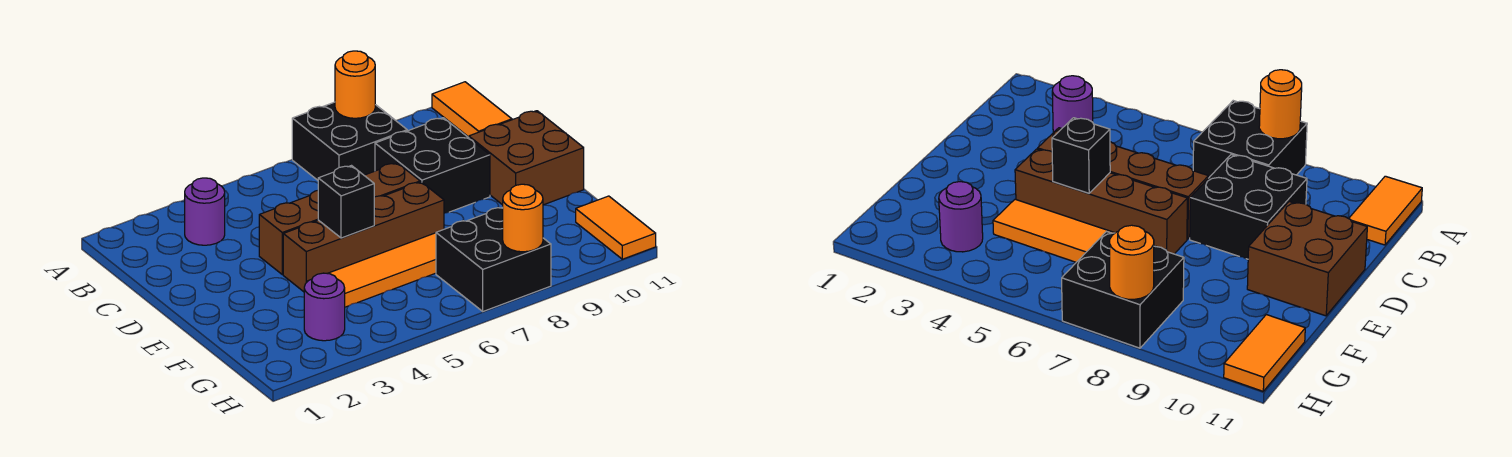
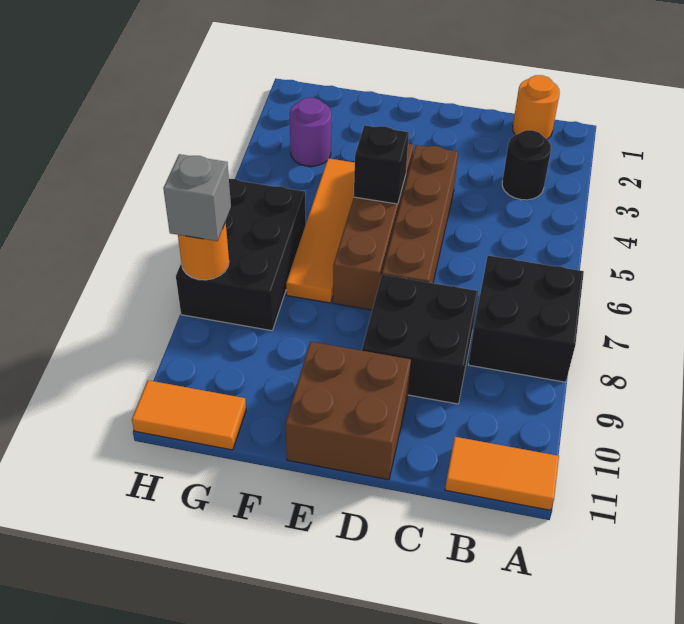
orange round brick A8 level 2 -> orange round brick B1 level 1
purple round brick B3 level 1 -> black round brick B3 level 1
black brick G7:H8 level 1 -> black brick G6:H8 level 1
none -> grey brick H8 level 3

